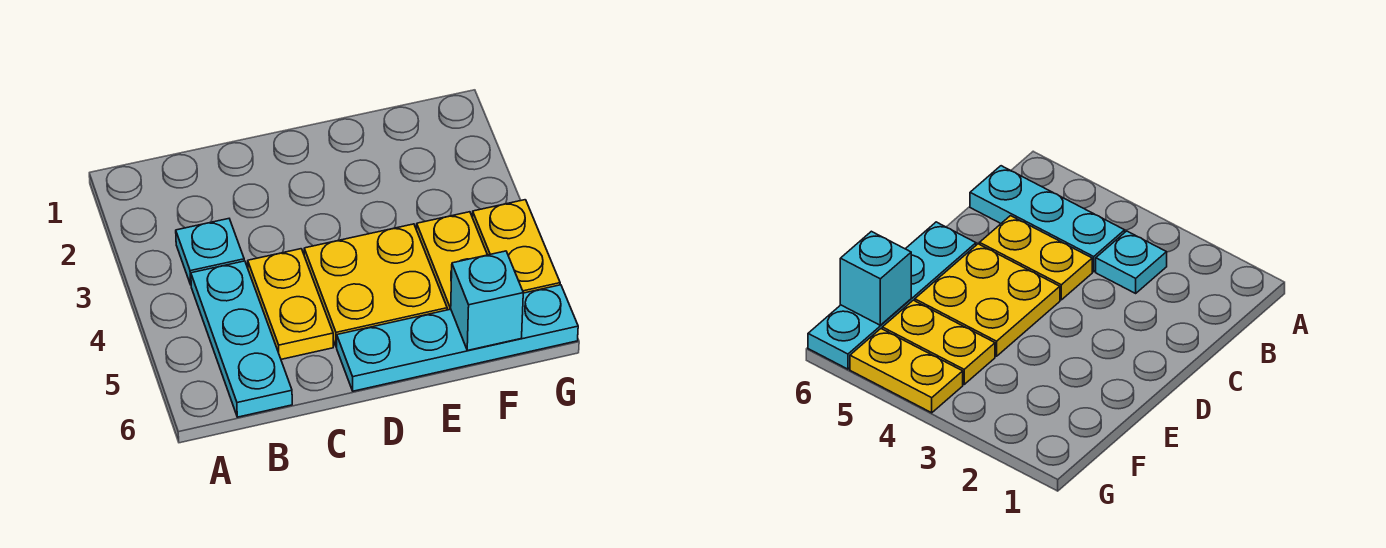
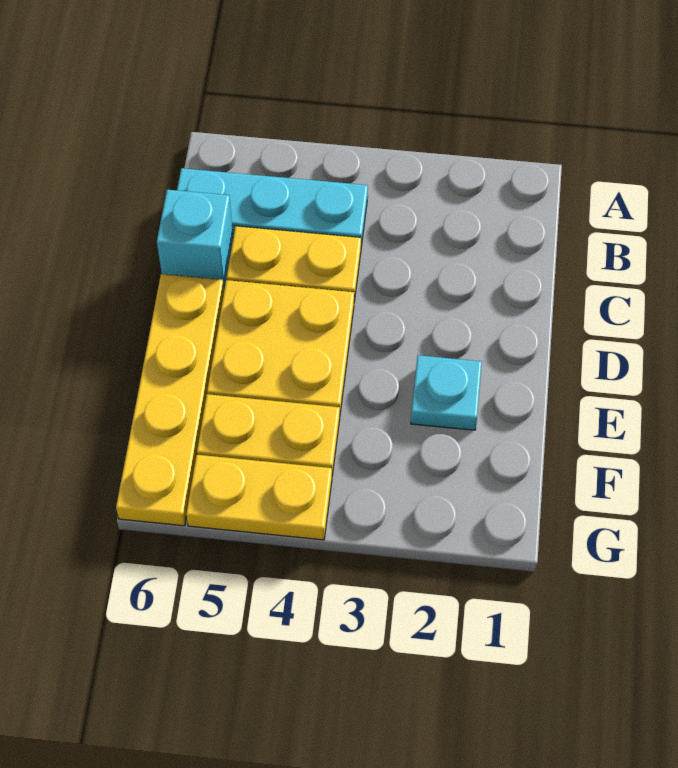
cyan plate B3 level 1 -> cyan plate E2 level 1
cyan plate D6:G6 level 1 -> yellow plate D6:G6 level 1
cyan brick F6 level 2 -> cyan brick C6 level 1

